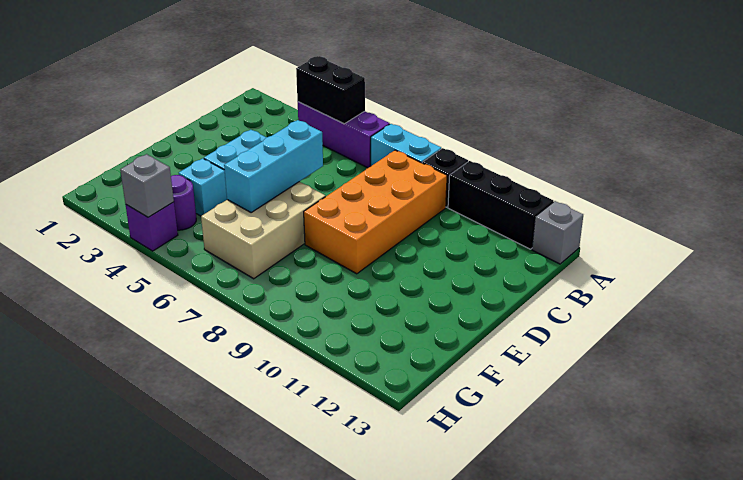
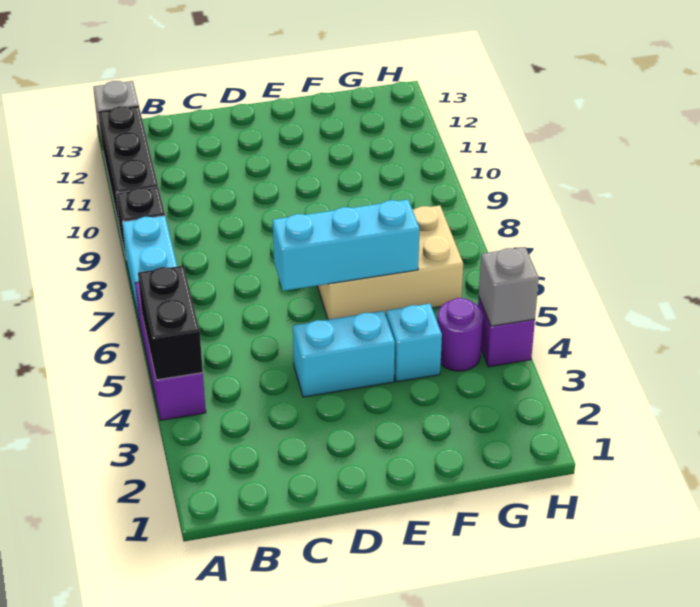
orange brick B8:E9 level 1 -> none

